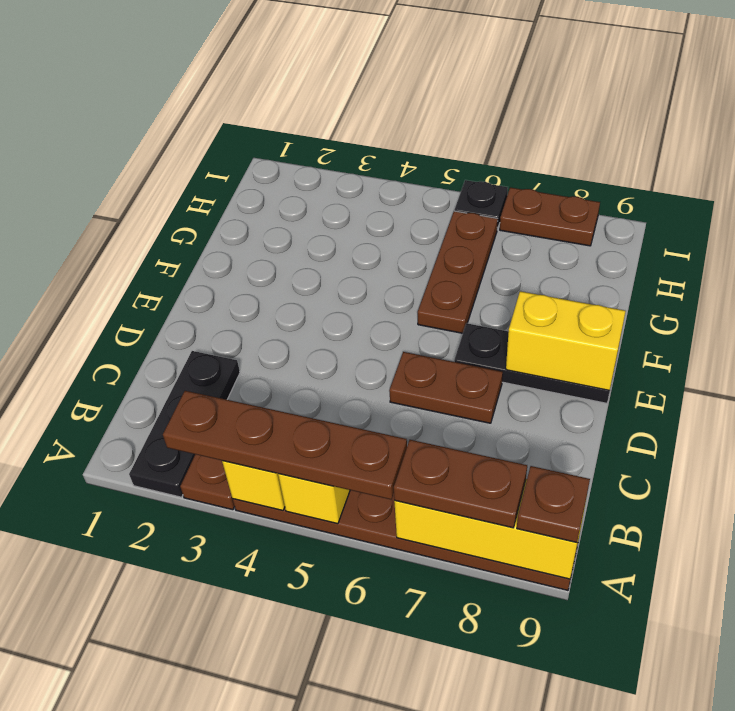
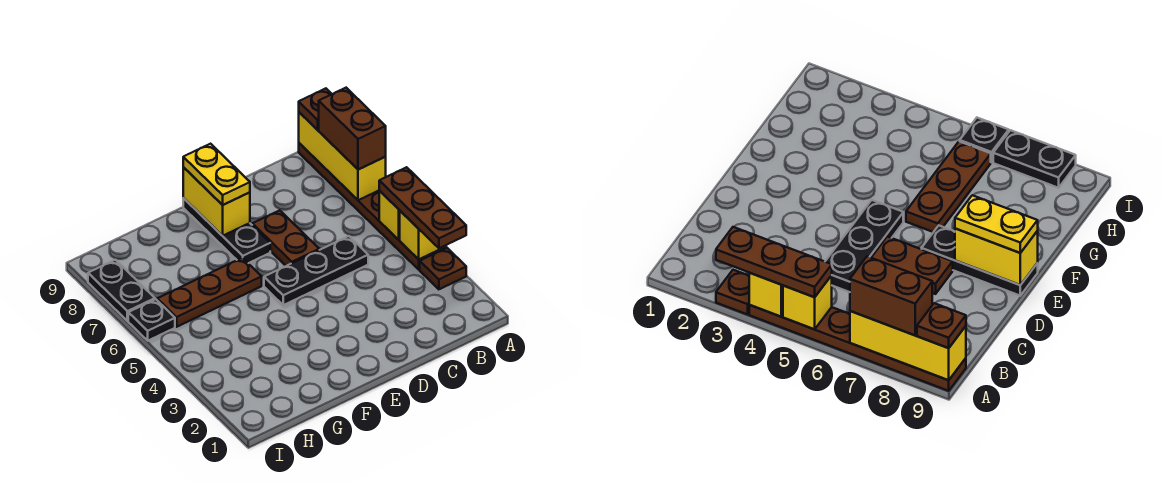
black plate A2:C2 level 1 -> black plate C5:E5 level 1
brown plate A3:A6 level 3 -> brown plate A3:A5 level 3
brown plate A7:A8 level 3 -> brown brick A7:A8 level 3
none -> yellow plate E8:E9 level 3
brown plate I7:I8 level 1 -> black plate I7:I8 level 1

